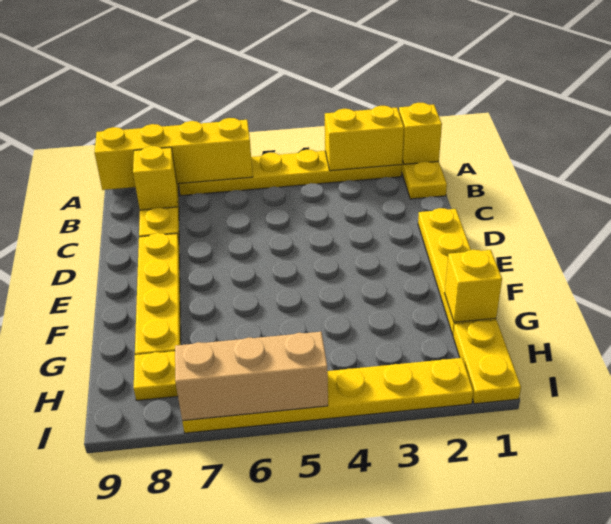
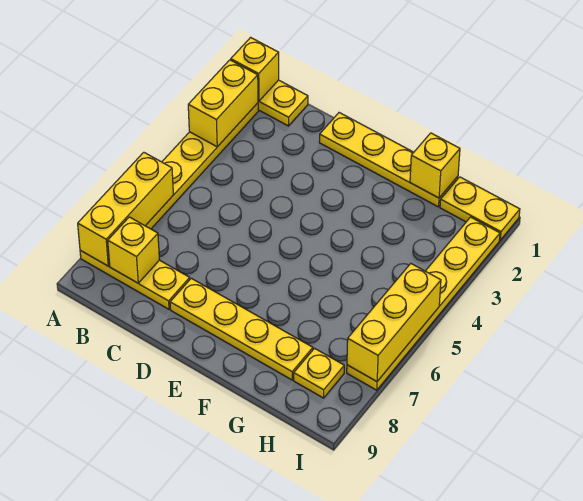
yellow brick A6:A9 level 2 -> yellow brick A6:A8 level 2
tan brick I5:I7 level 2 -> yellow brick I5:I7 level 2

